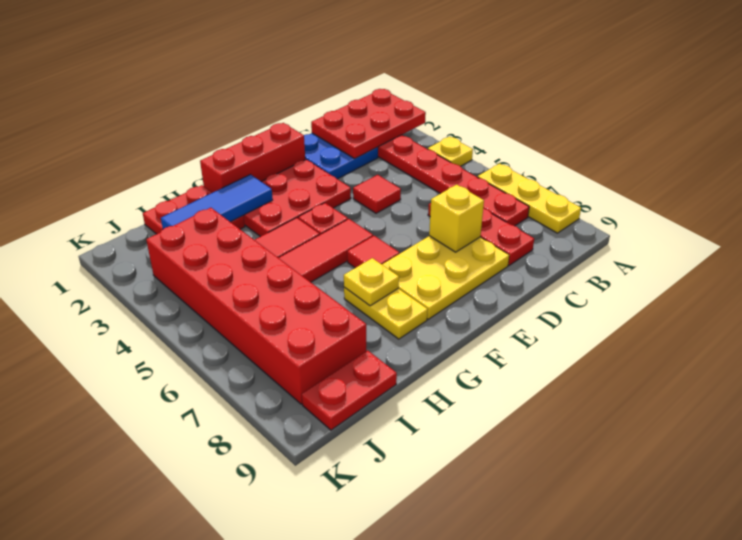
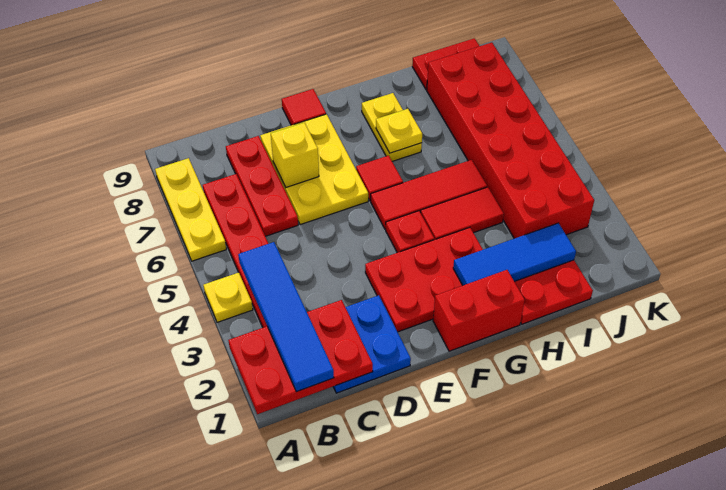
none -> blue tile B1:B4 level 3
red tile D4 level 1 -> red tile E9 level 1
yellow plate D7:F8 level 1 -> yellow plate D6:E8 level 1
red brick E1:G1 level 1 -> red brick F1:G1 level 1

